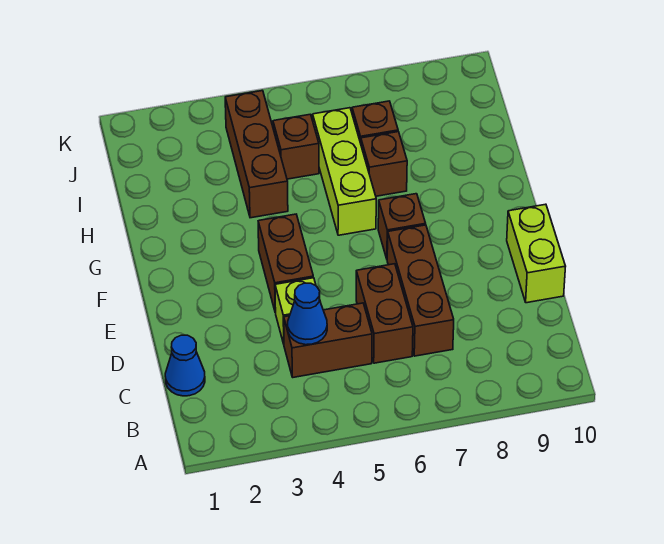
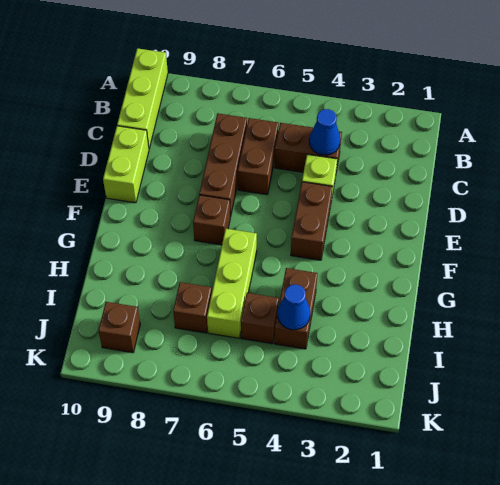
none -> lime brick A10:C10 level 1
blue cone C1 level 1 -> blue cone I4 level 2
brown brick H4:J4 level 1 -> brown brick H4:I4 level 1
brown brick H7 level 1 -> brown brick J9 level 1

